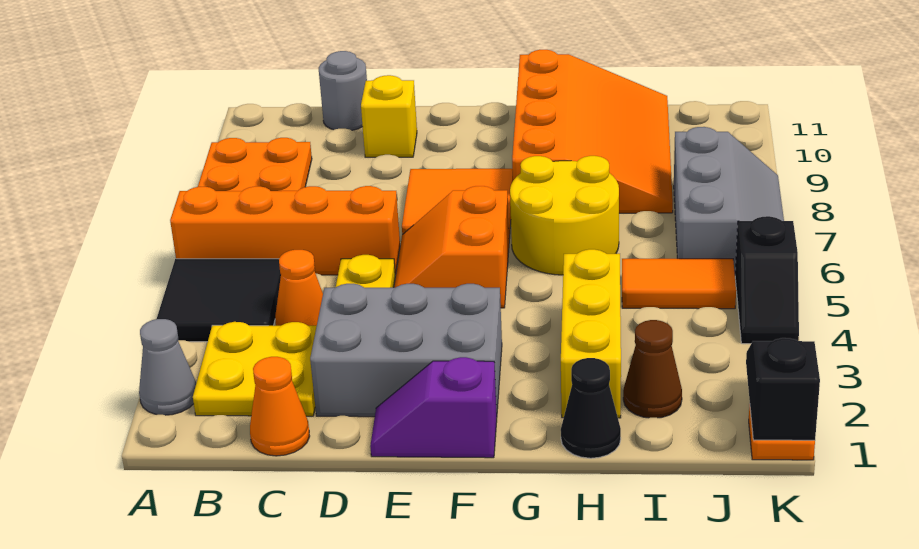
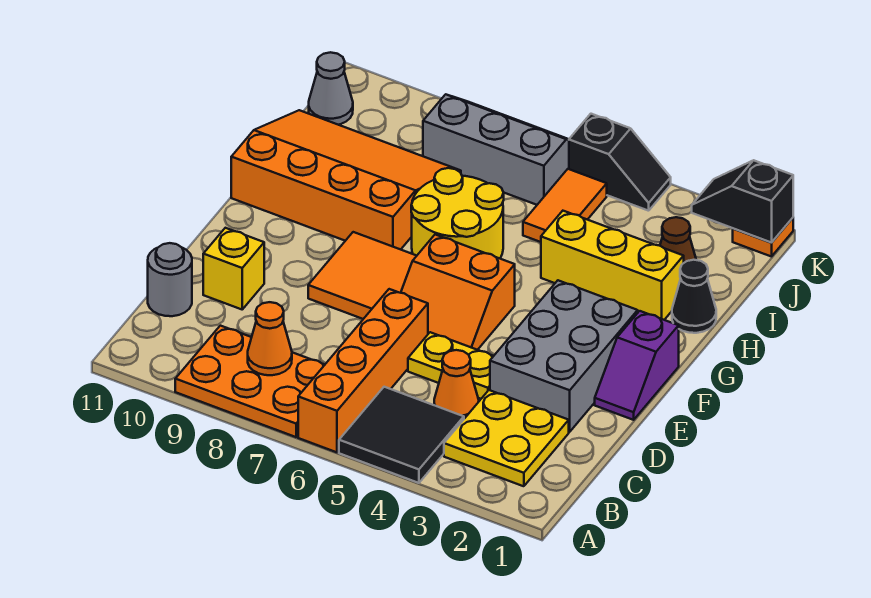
grey cone A2 level 1 -> grey cone J11 level 1
orange cone C1 level 1 -> orange cone B8 level 2

